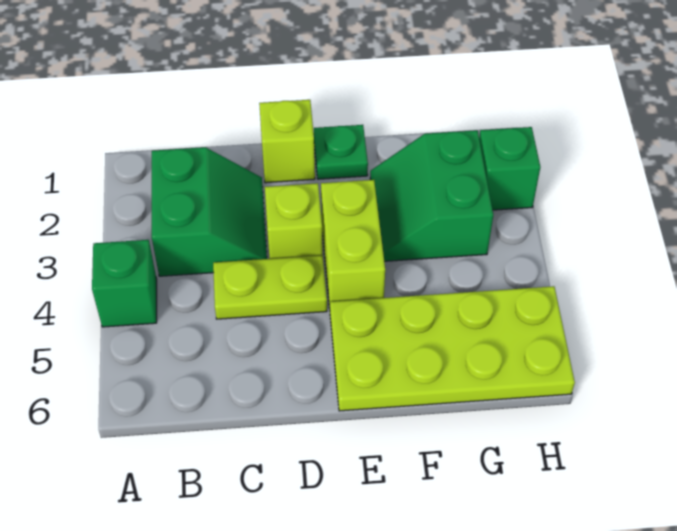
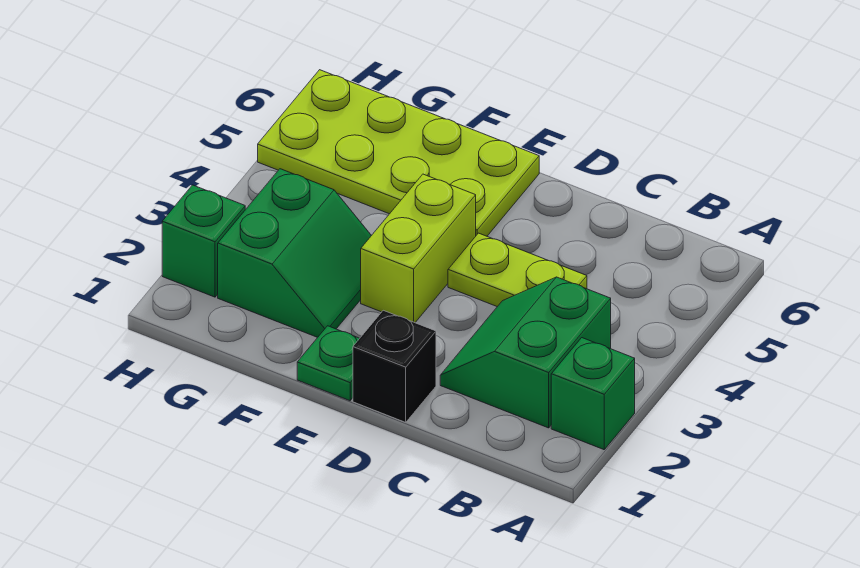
green brick A4 level 1 -> green brick A2 level 1
lime brick D1 level 1 -> black brick D1 level 1
lime brick D3 level 1 -> none

